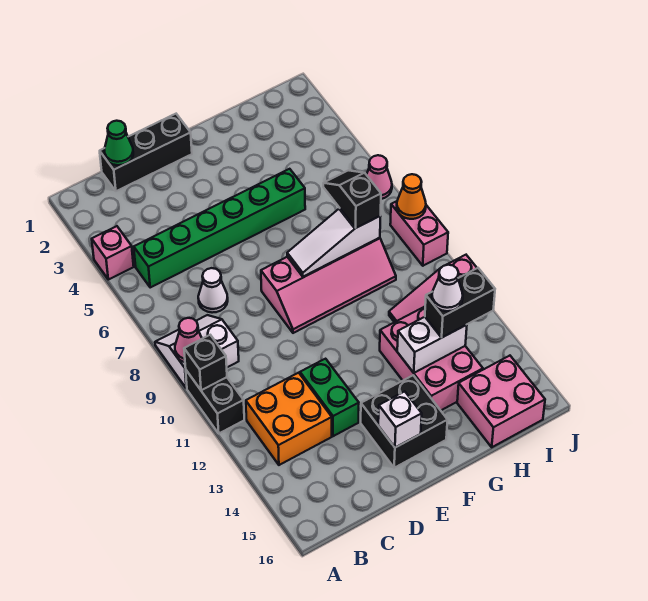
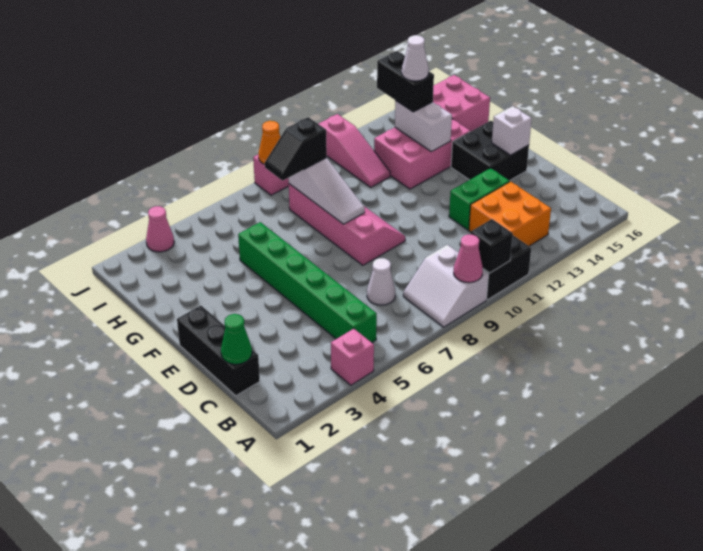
pink cone J6 level 1 -> pink cone J3 level 1

